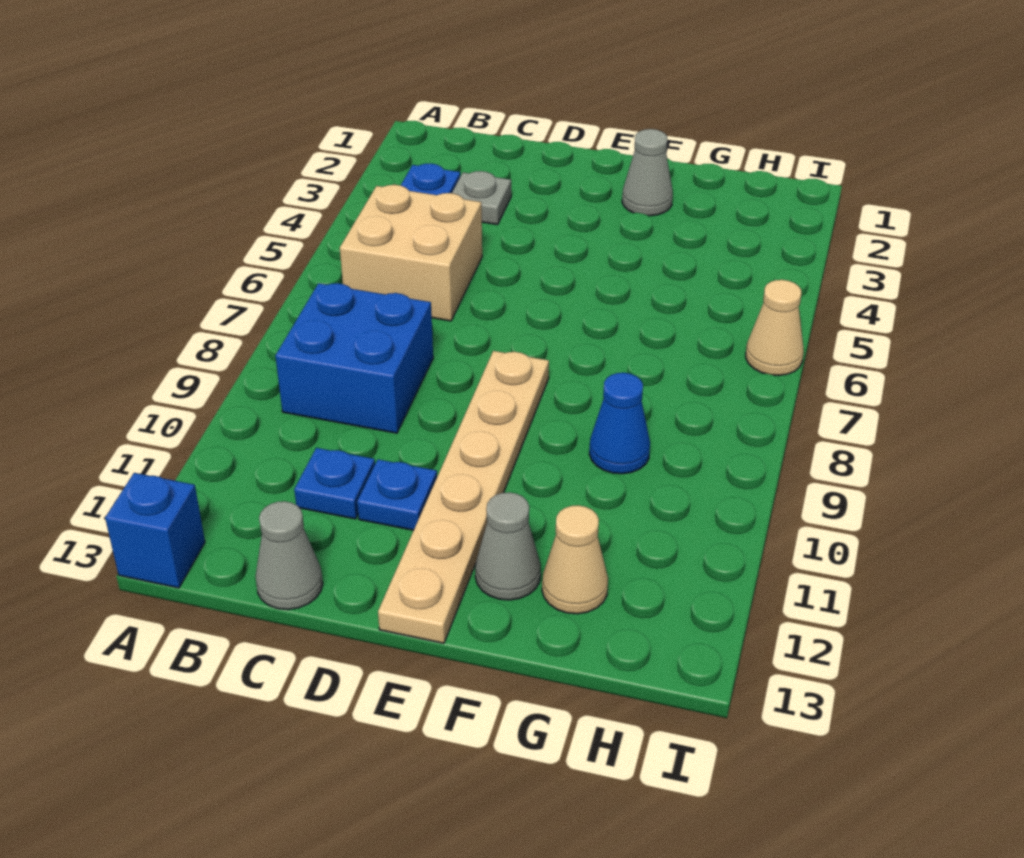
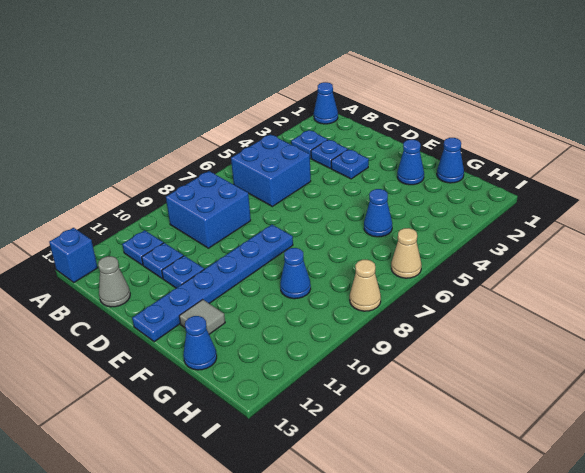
none -> blue cone A1 level 1
tan brick B5:C6 level 1 -> blue brick B5:C6 level 1
none -> blue plate B11 level 1
grey plate C3 level 1 -> blue plate C3 level 1
none -> blue plate D3 level 1
tan plate E8:E13 level 1 -> blue plate E8:E13 level 1
grey cone F2 level 1 -> blue cone F2 level 1
grey cone F12 level 1 -> grey tile F12 level 1
none -> blue cone G1 level 1
none -> blue cone G5 level 1
tan cone G12 level 1 -> tan cone I8 level 1
none -> blue cone G13 level 1

